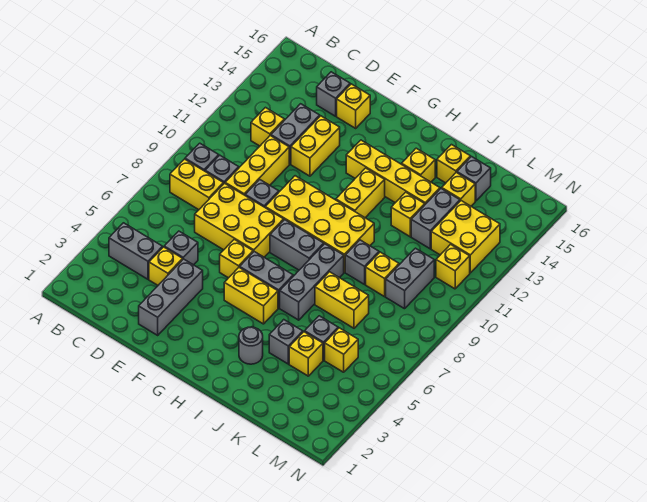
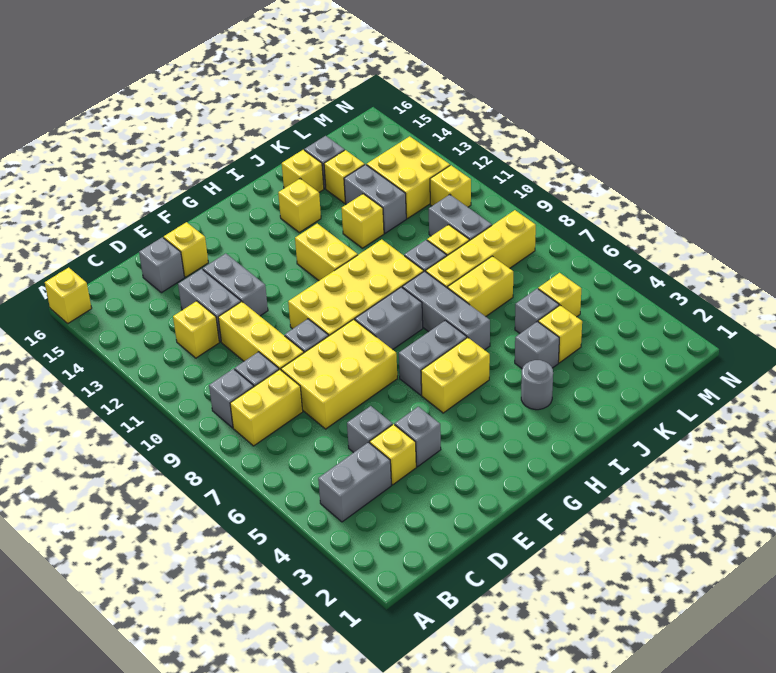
grey brick E2:E4 level 1 -> grey brick E4 level 1
yellow brick E12:E13 level 1 -> grey brick E12:E13 level 1
yellow brick F6 level 1 -> yellow brick A16 level 1
yellow brick G13:J13 level 1 -> yellow brick J8:M8 level 1

